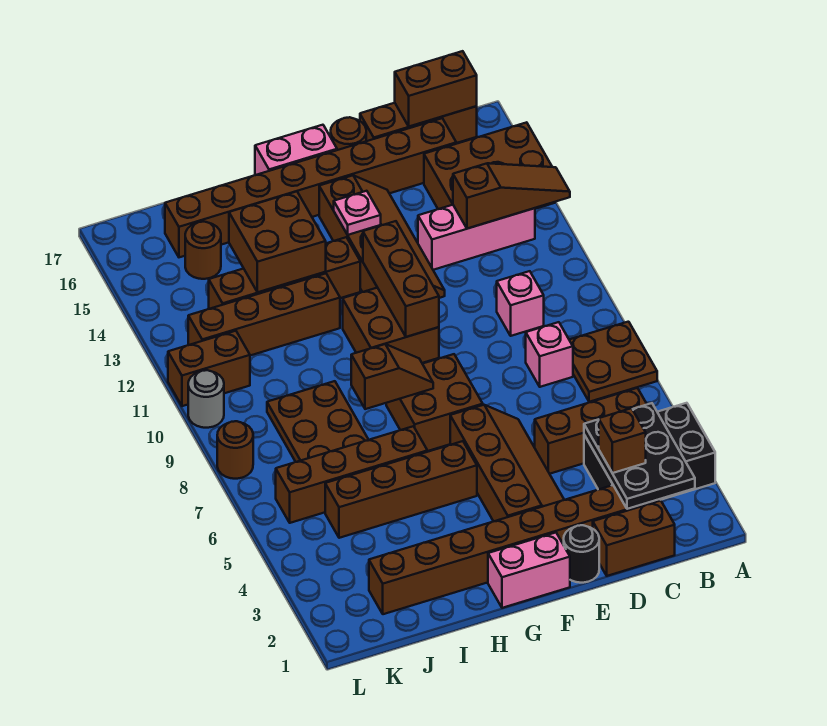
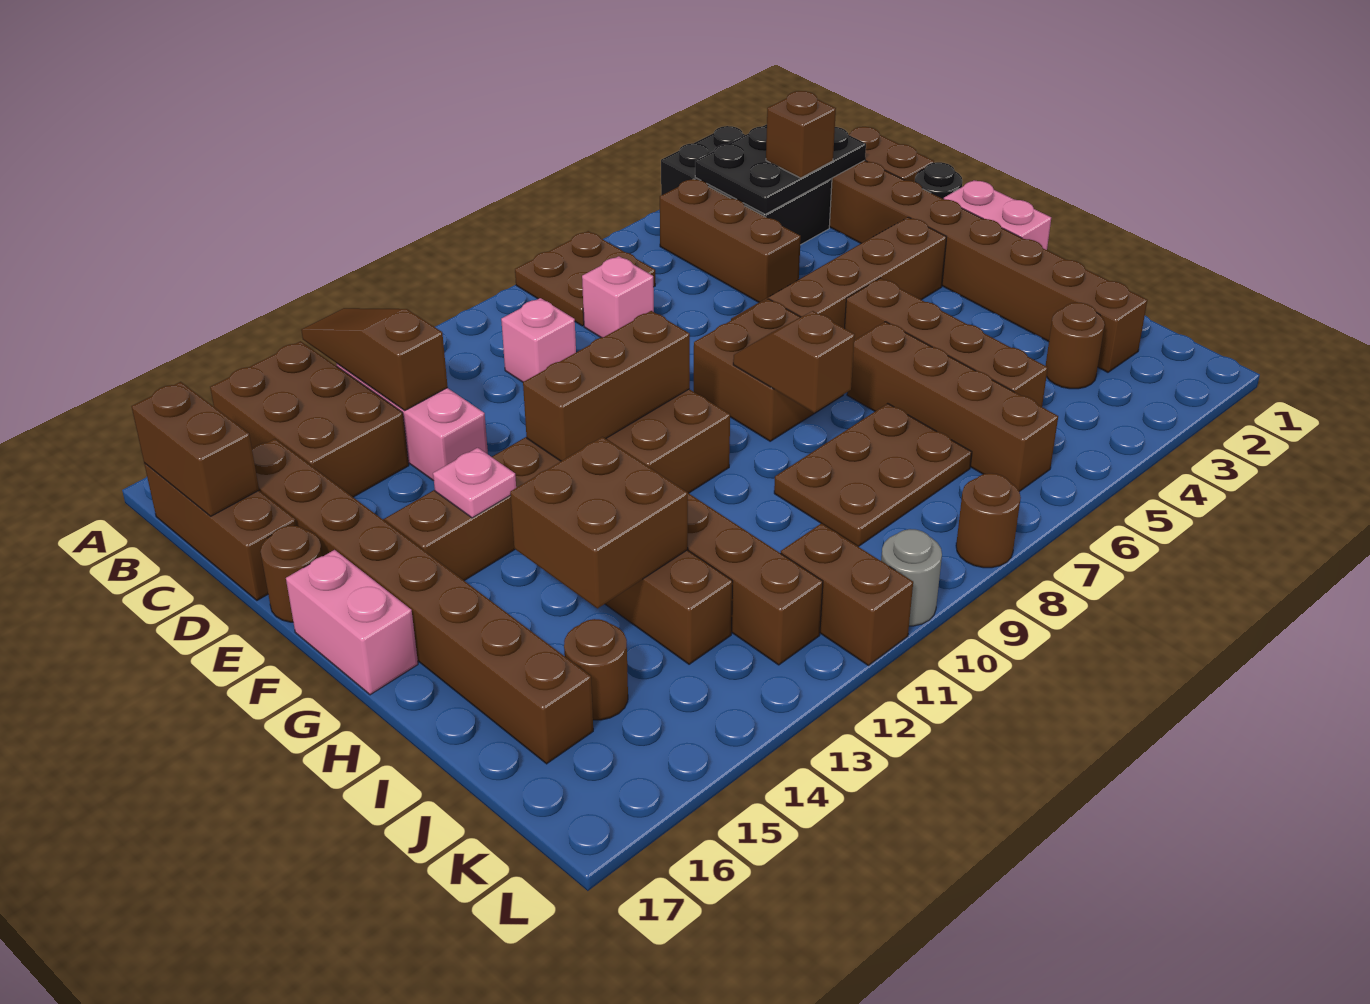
none -> brown round brick J3 level 1

